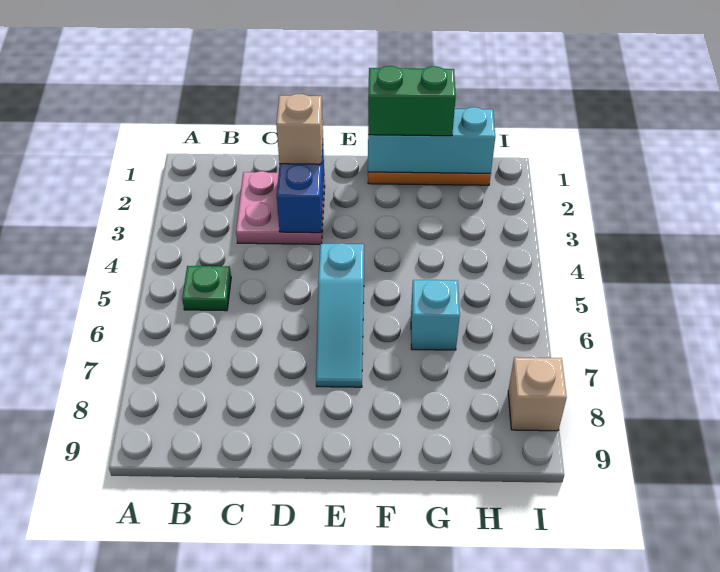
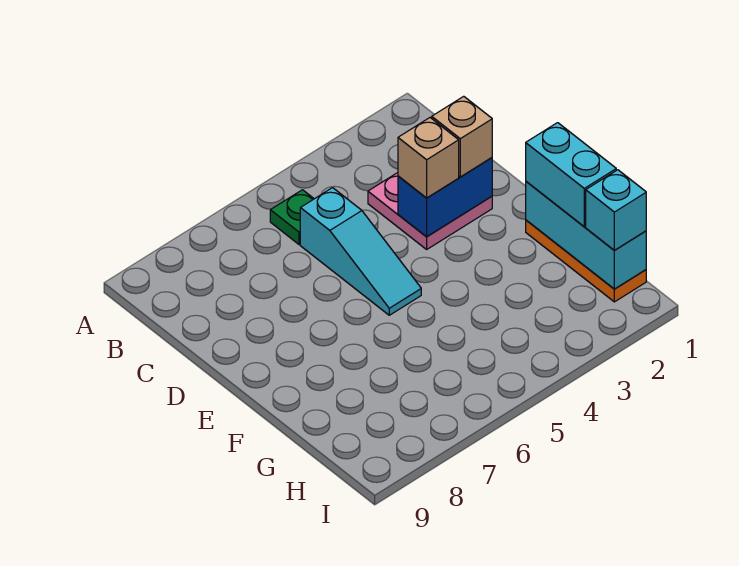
cyan slope E5:E7 level 1 top 5 -> cyan slope C5:E5 level 1 top C
green brick F1:G1 level 3 -> cyan brick F1:G1 level 3
cyan brick G6 level 1 -> cyan brick H1 level 3
tan brick I8 level 1 -> tan brick D3 level 3

